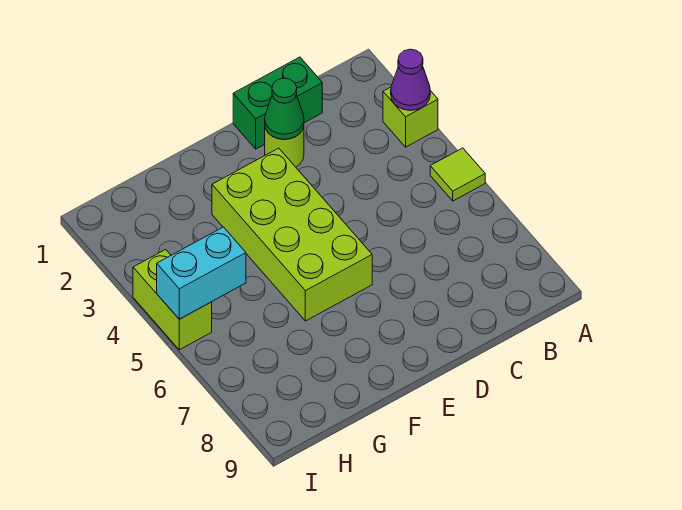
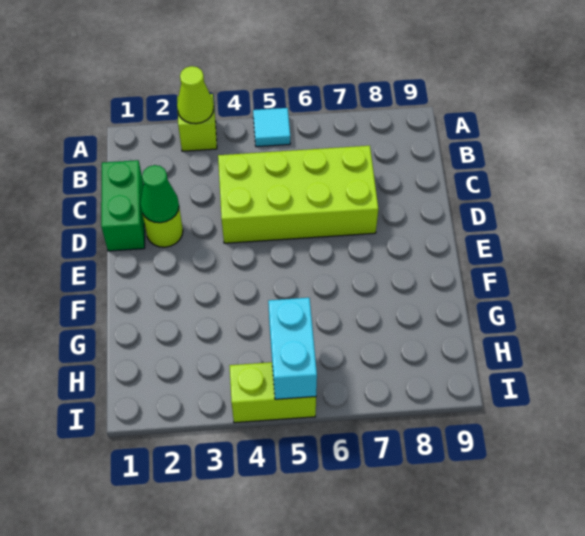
purple cone A3 level 2 -> lime cone A3 level 2
lime tile A5 level 1 -> cyan tile A5 level 1
lime brick E3:F6 level 1 -> lime brick C4:D7 level 1

